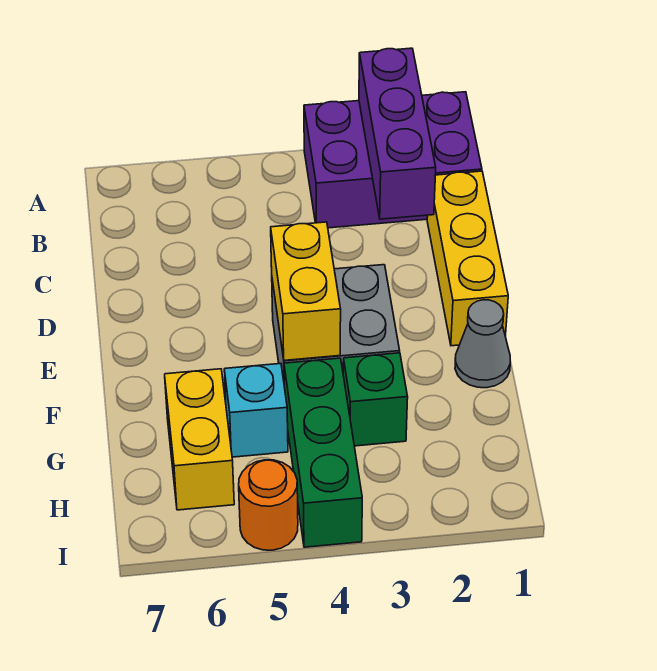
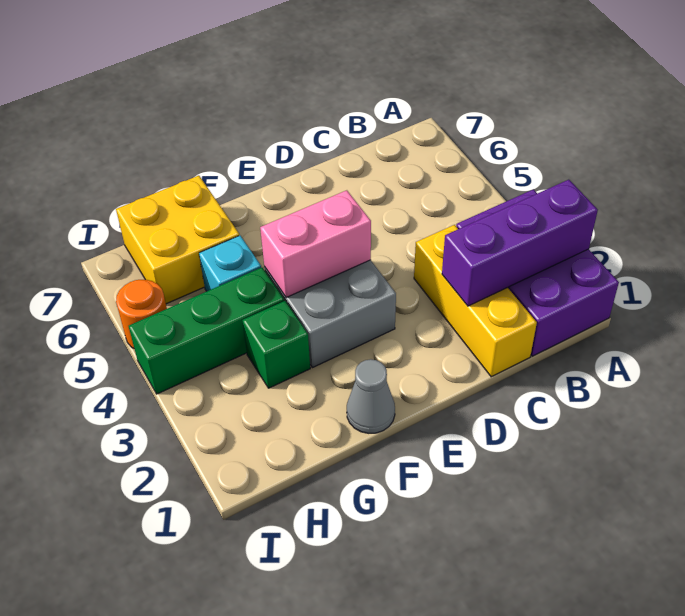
yellow brick C1:E1 level 1 -> yellow brick C1:C3 level 1
yellow brick E4:F4 level 2 -> pink brick E4:F4 level 2
yellow brick G6:H6 level 1 -> yellow brick G6:H7 level 1

